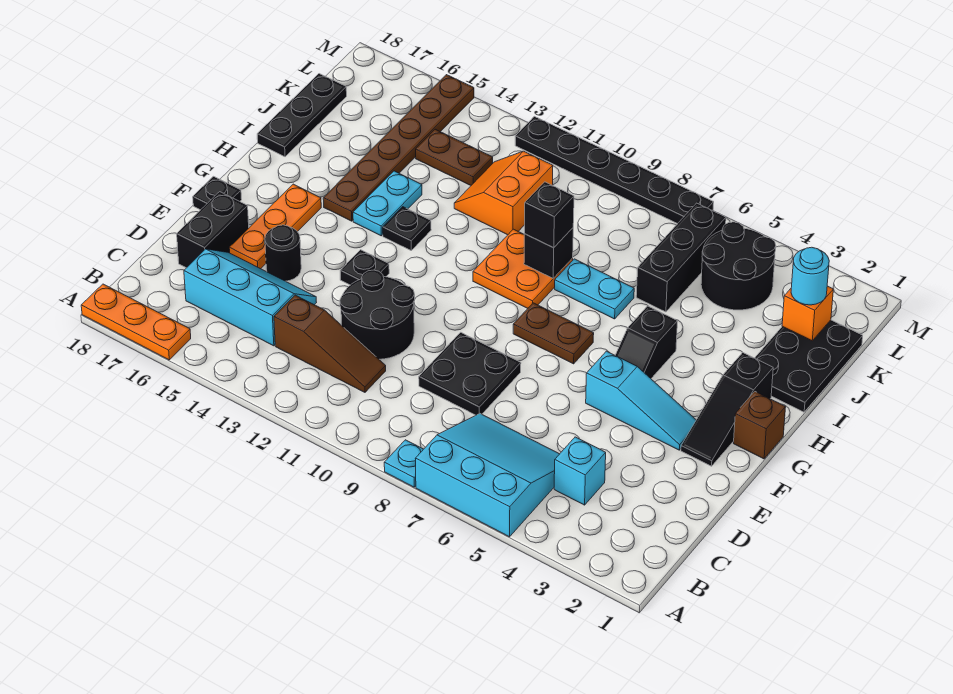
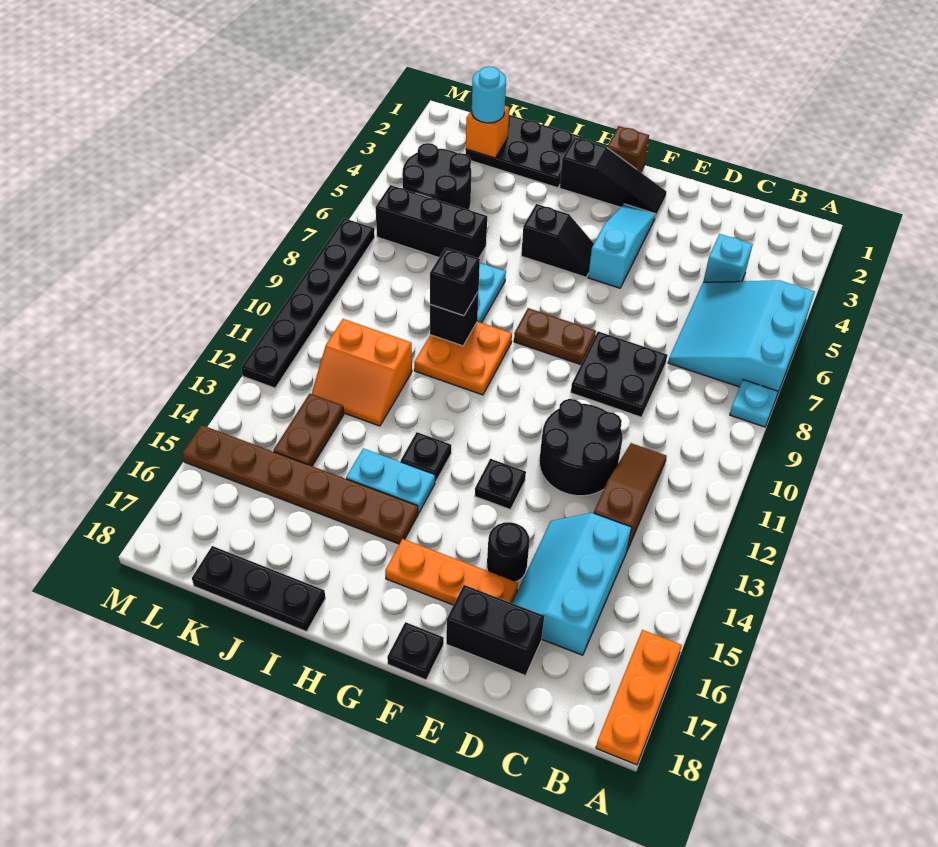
brown plate G7:G8 level 1 -> brown plate F8:G8 level 1

